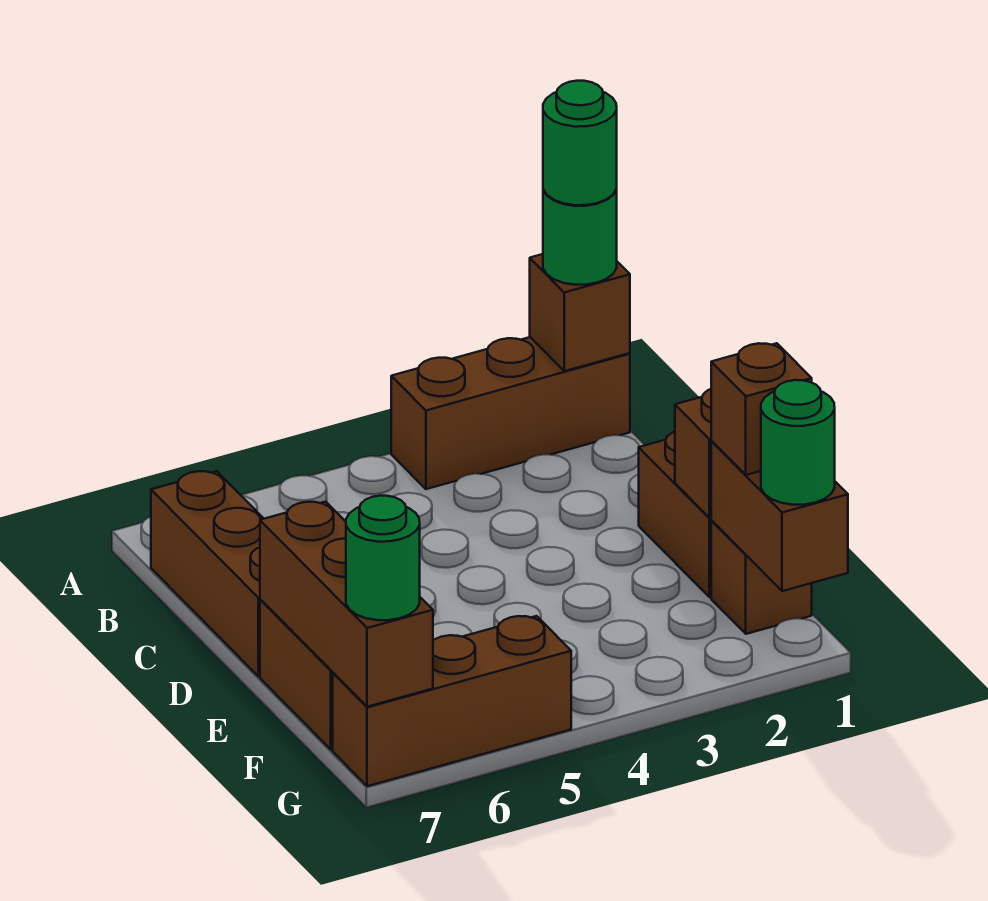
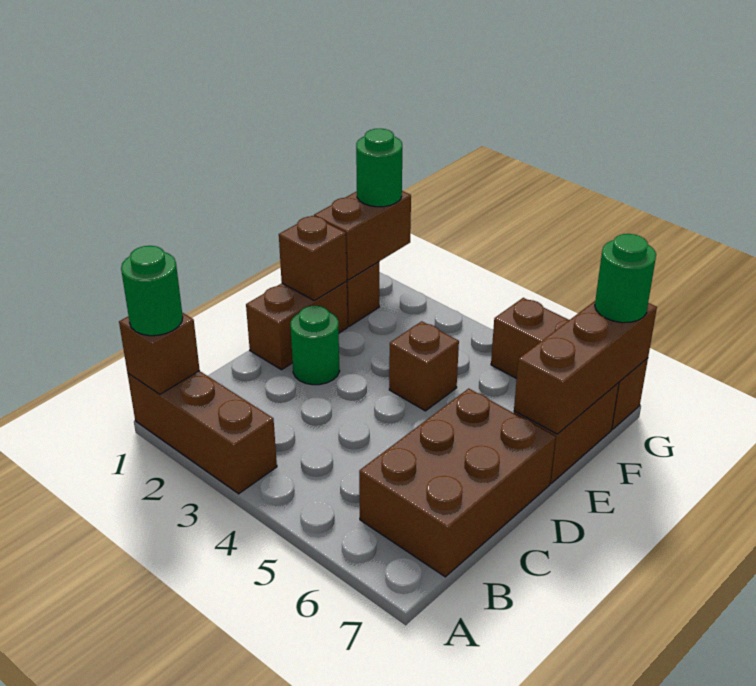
green round brick A1 level 4 -> green round brick D2 level 1
brown brick B7:D7 level 1 -> brown brick B6:D7 level 1
brown brick F1 level 3 -> brown brick E4 level 1

